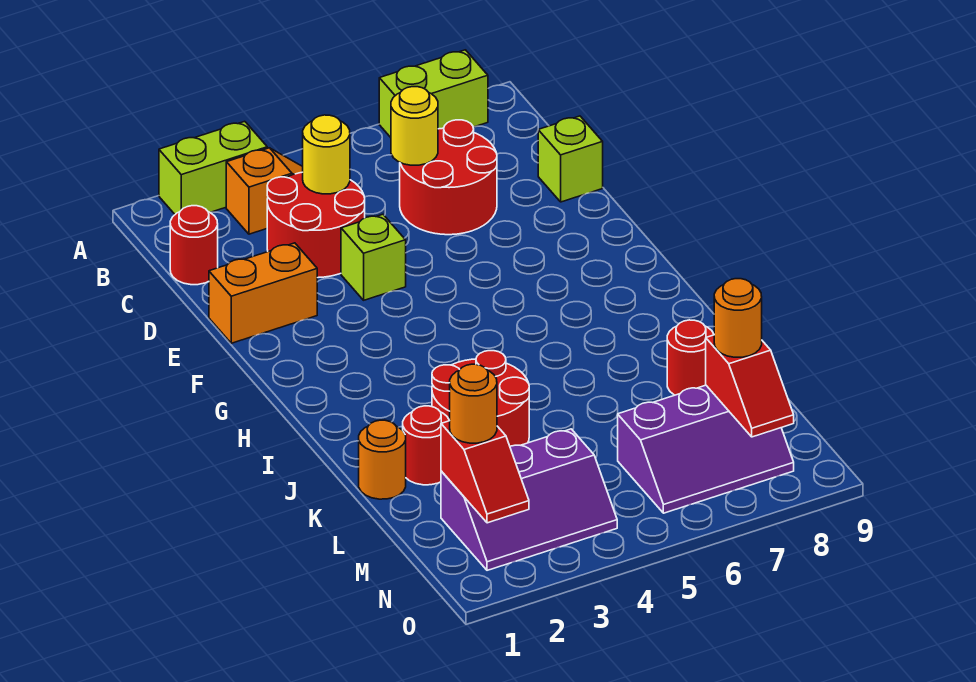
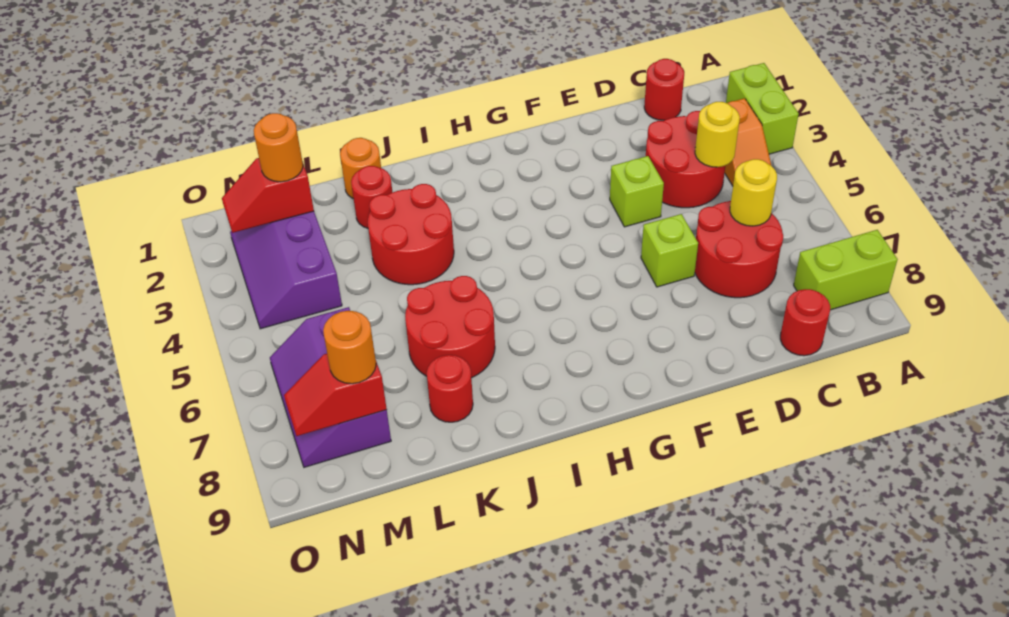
lime brick A7:A8 level 1 -> lime brick A8:B8 level 1
none -> red round brick C9 level 1
lime brick D9 level 1 -> lime brick E6 level 1
orange brick E1:E2 level 1 -> none
none -> red round brick J6:K7 level 1

